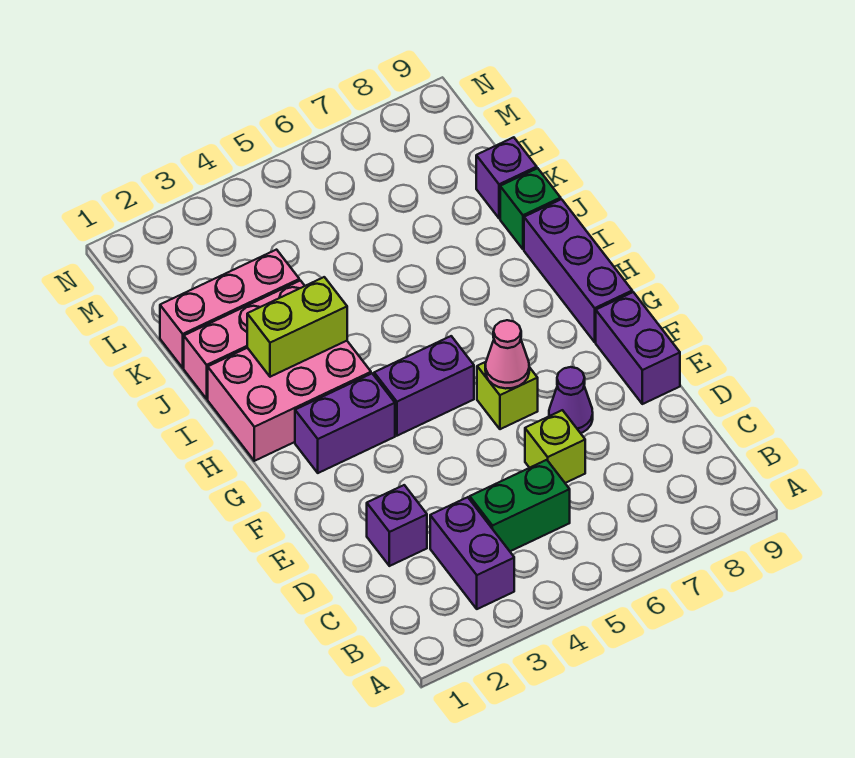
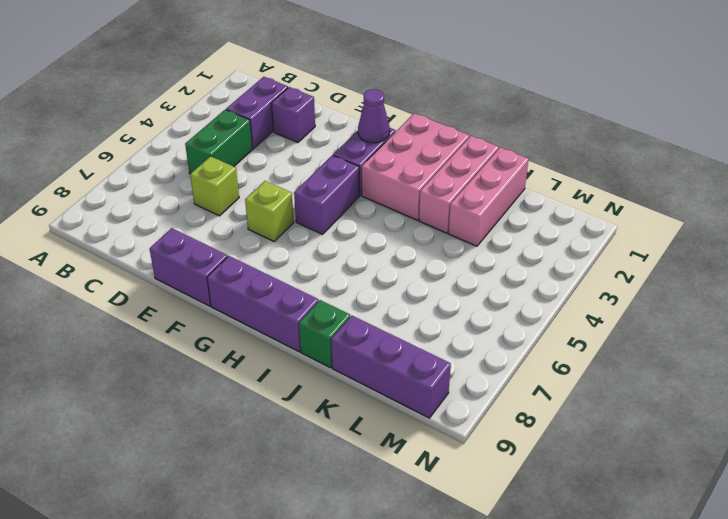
purple brick B3:C3 level 1 -> purple brick C2:C3 level 1
purple cone E7 level 1 -> purple cone G2 level 2
pink cone F6 level 2 -> none
lime brick I2:I3 level 2 -> none
purple brick K9 level 1 -> purple brick K9:M9 level 1

